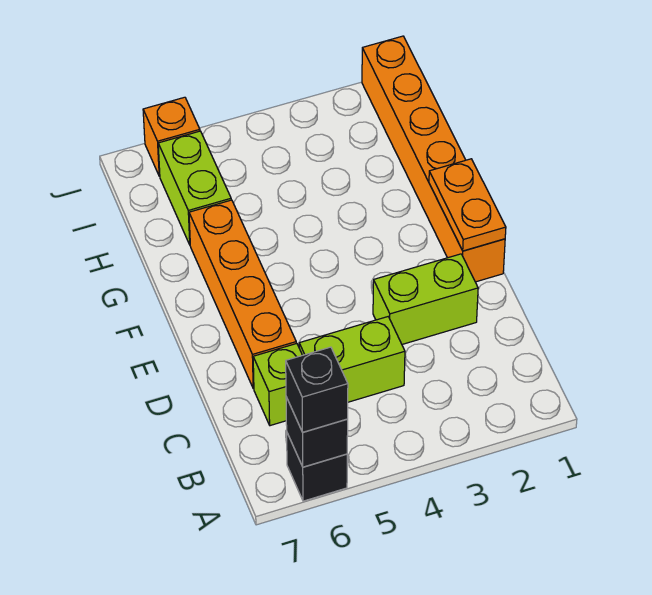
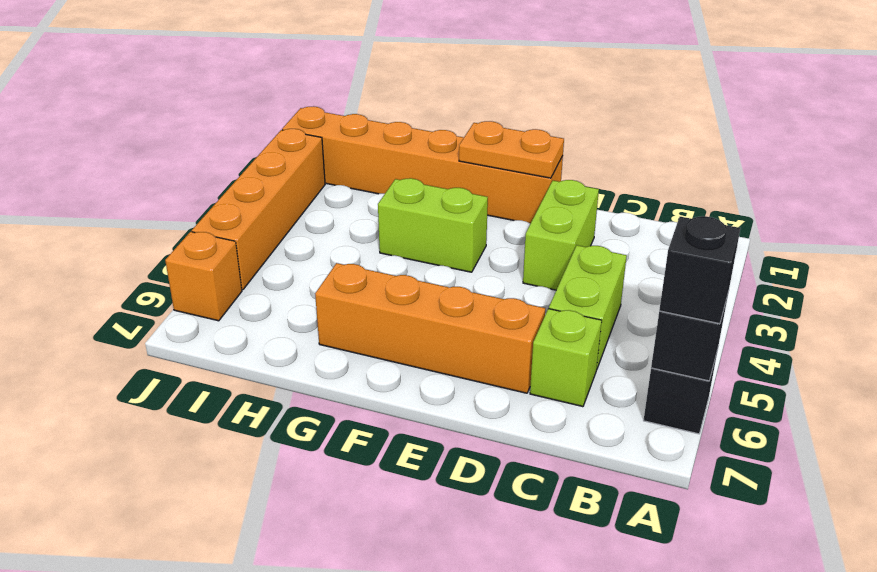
lime brick H6:I6 level 1 -> lime brick F3:G3 level 1
none -> orange brick J2:J5 level 1

